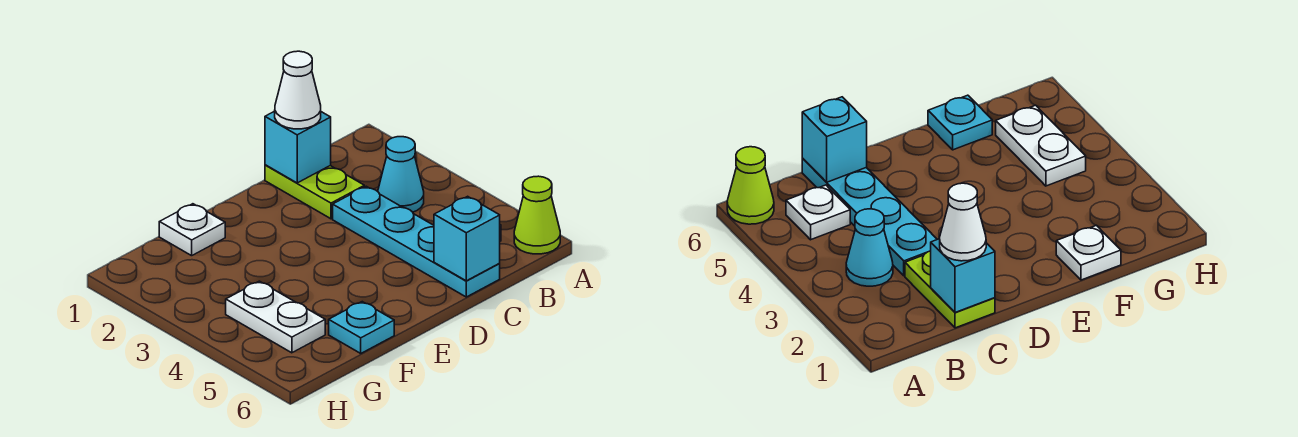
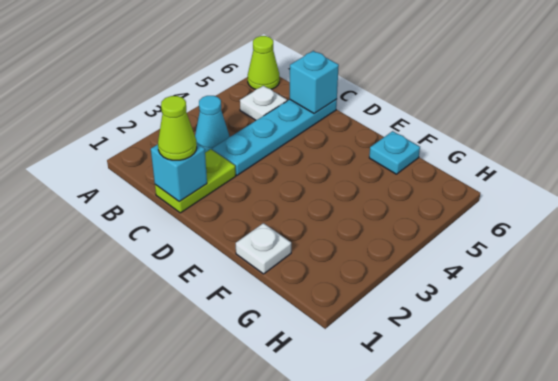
white cone C1 level 3 -> lime cone C1 level 3
white plate G4:G5 level 1 -> none

